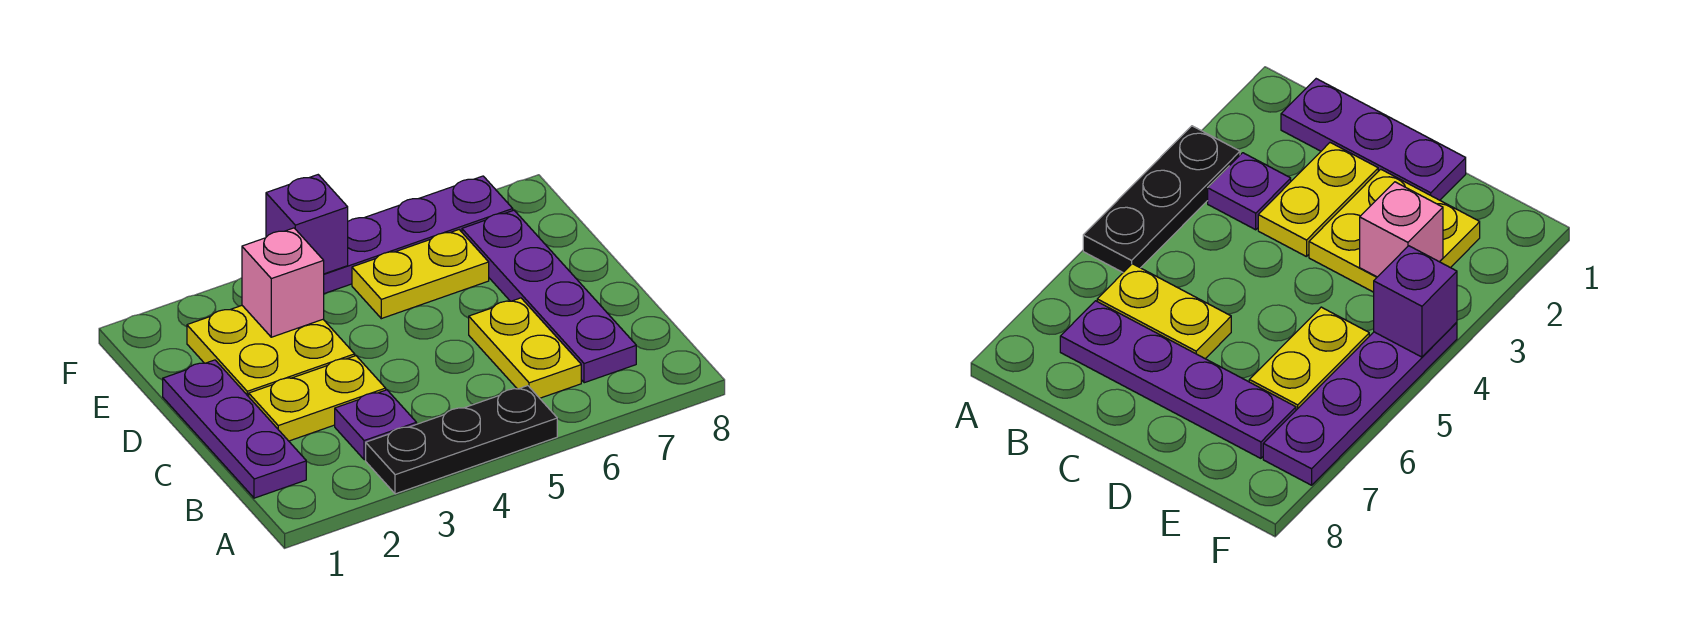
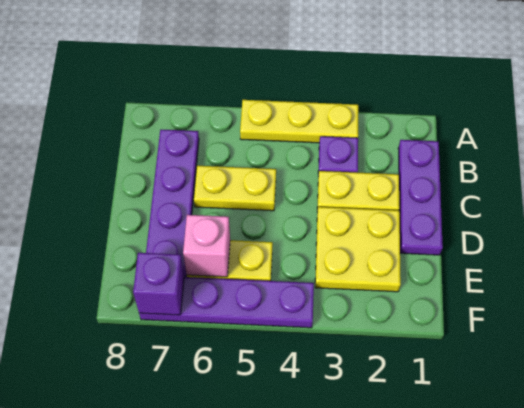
black plate A3:A5 level 1 -> yellow plate A3:A5 level 1
yellow plate B6:C6 level 1 -> yellow plate C5:C6 level 1
pink brick E3 level 2 -> pink brick E6 level 2
purple brick F4 level 2 -> purple brick F7 level 2

